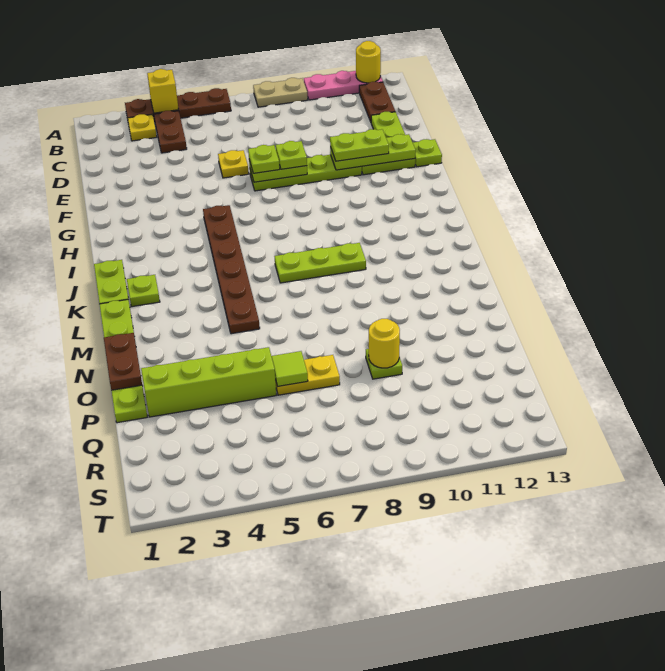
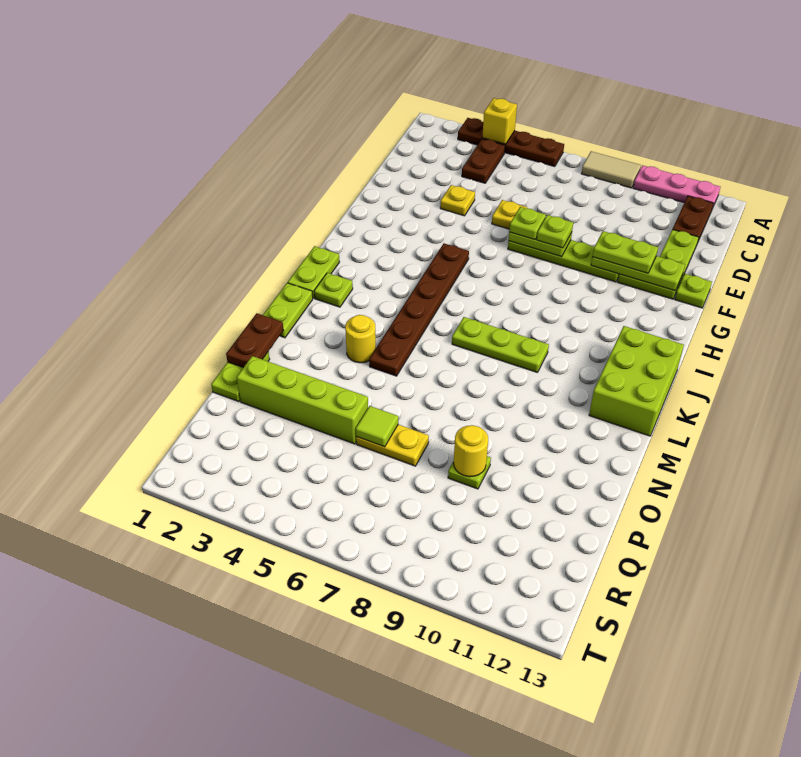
tan plate A8:A9 level 1 -> tan tile A8:A9 level 1
yellow round brick A12 level 2 -> yellow round brick M4 level 1
yellow plate B3 level 1 -> yellow plate E4 level 1
none -> lime brick J12:L13 level 1

